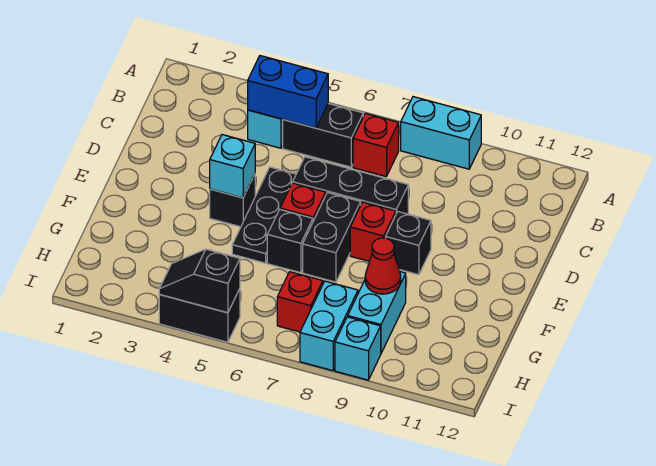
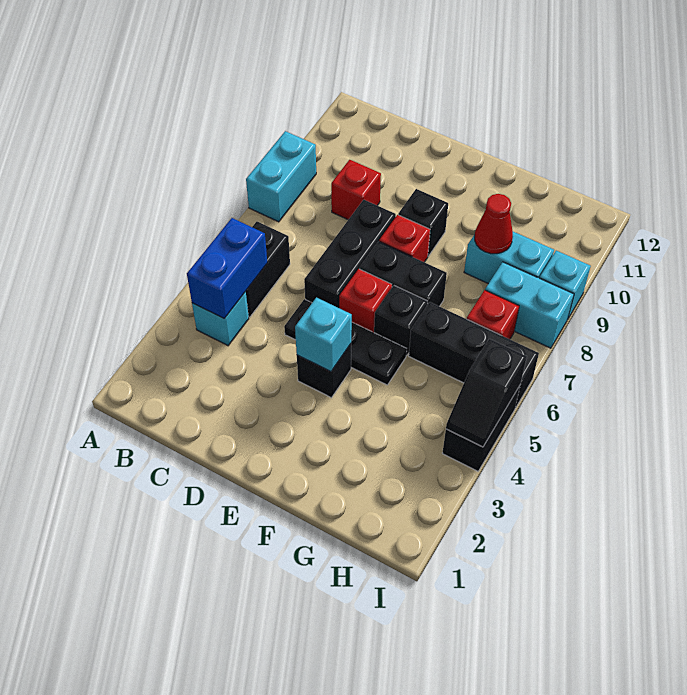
red brick B7 level 1 -> red brick C9 level 1
none -> black brick G6:I6 level 1

